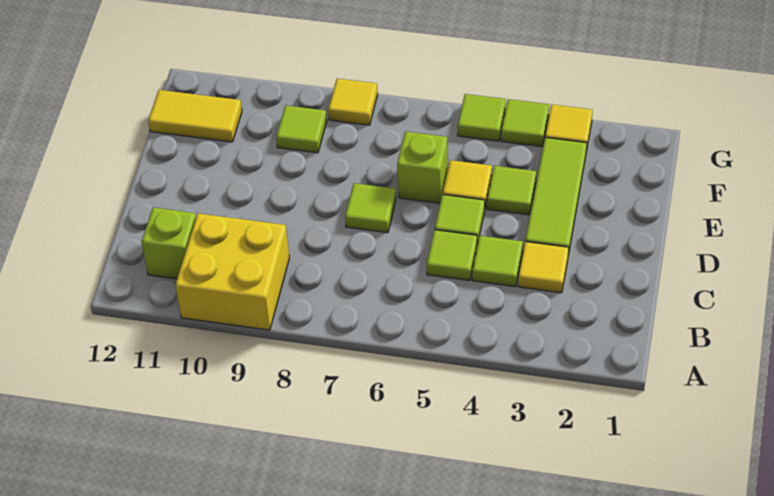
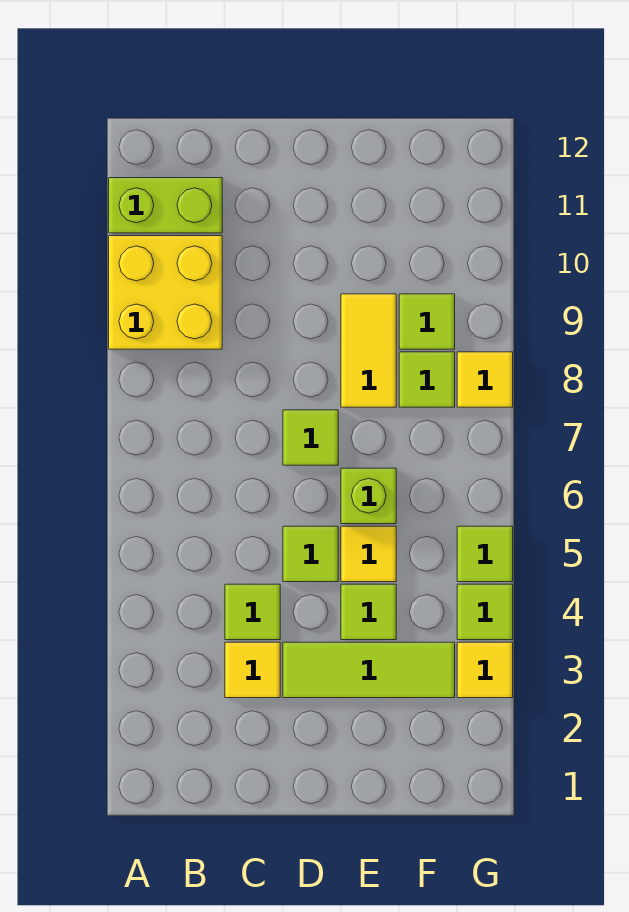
lime brick B11 level 1 -> lime brick A11:B11 level 1
lime tile C5 level 1 -> lime tile F8 level 1
yellow tile F11:F12 level 1 -> yellow tile E8:E9 level 1

